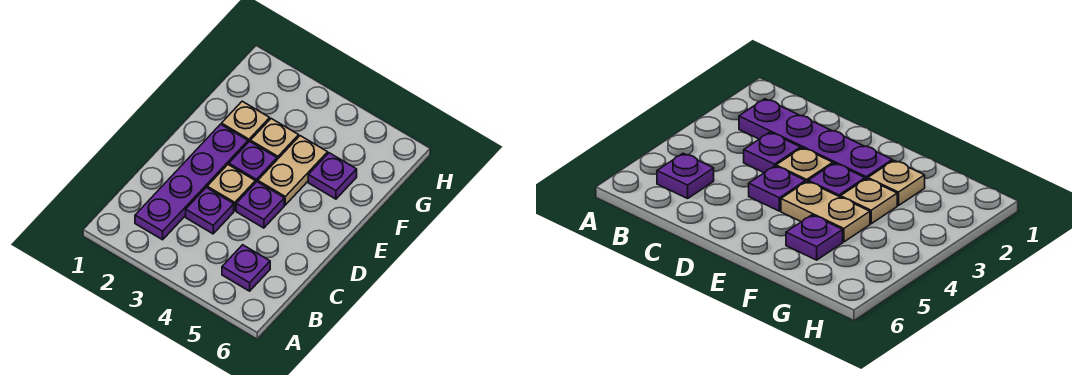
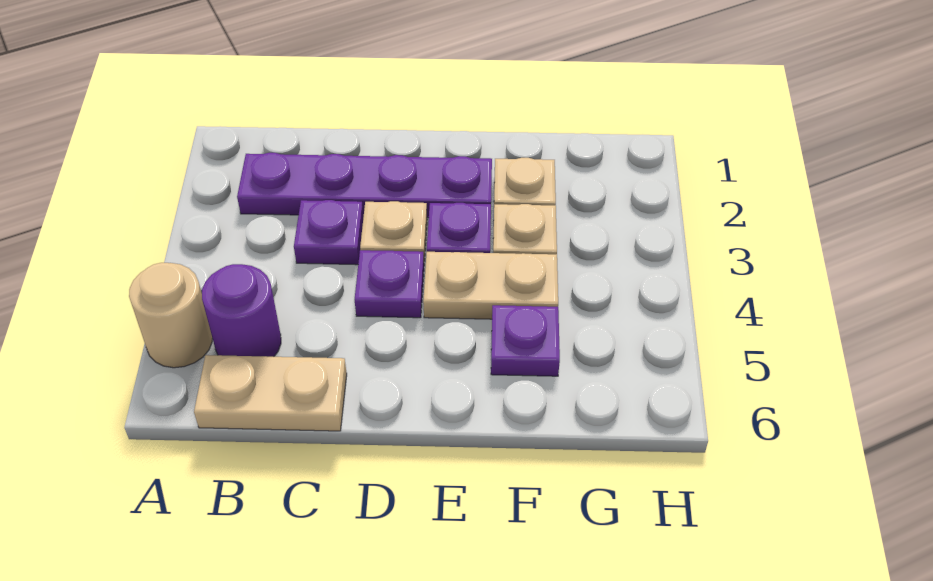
none -> tan round brick A5 level 1
purple plate B5 level 1 -> purple round brick B5 level 1
none -> tan plate B6:C6 level 1

